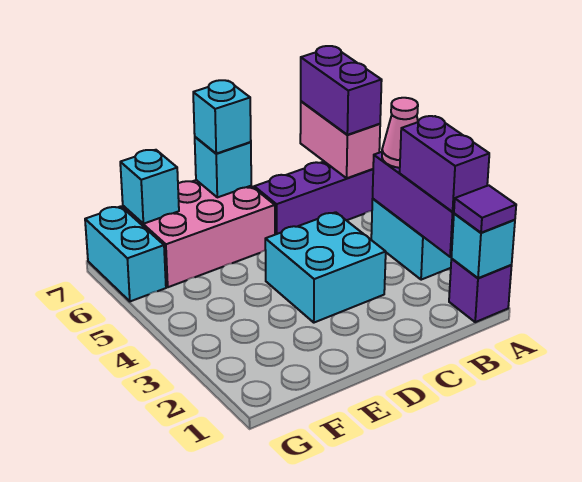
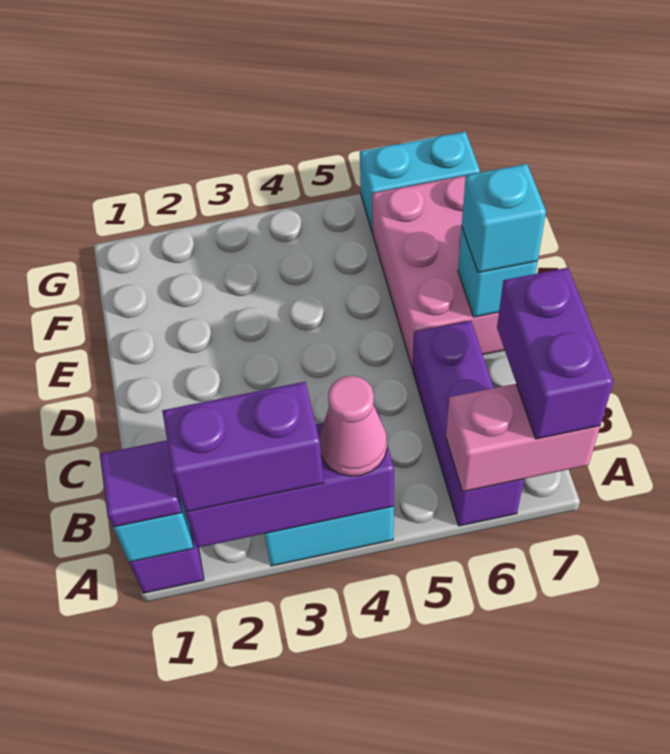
purple brick A6:A7 level 3 -> purple brick A7:B7 level 3
cyan brick C3:D4 level 1 -> none
cyan brick F7 level 2 -> none

